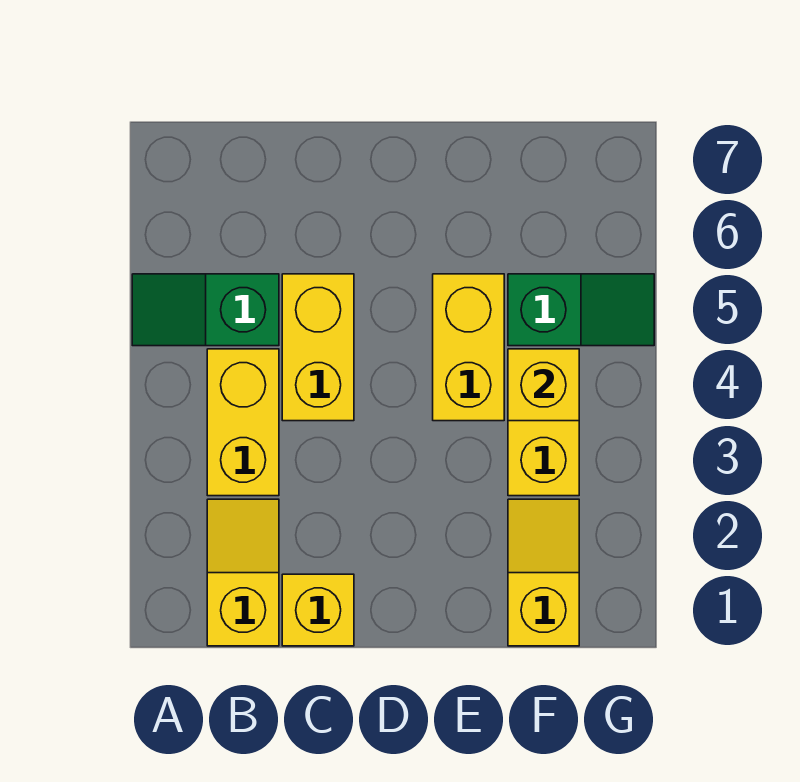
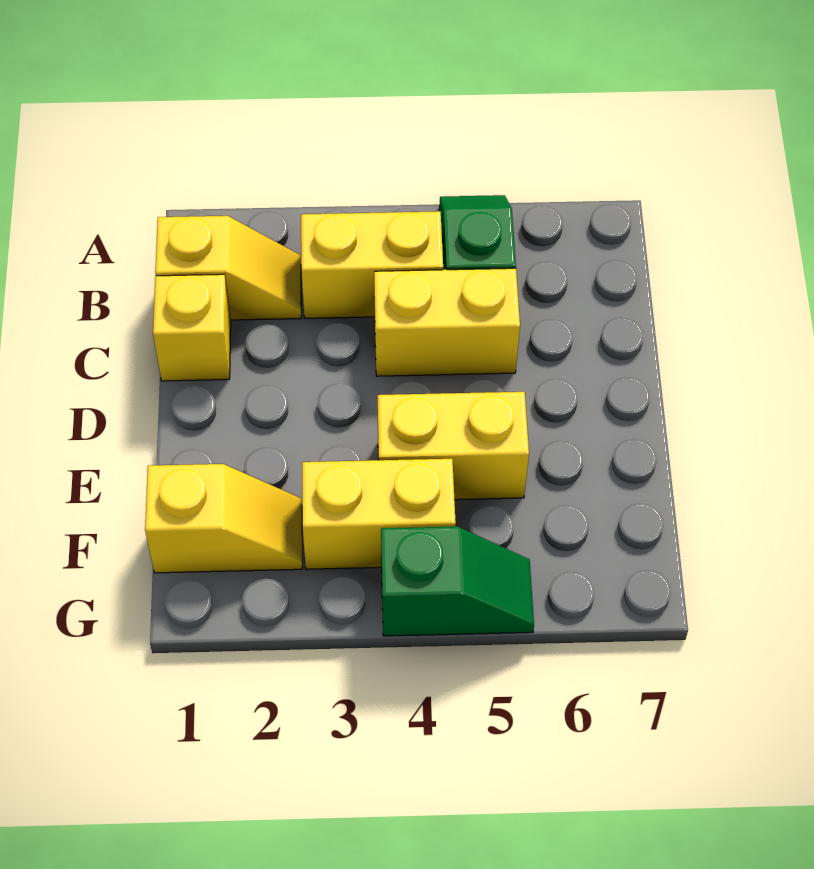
yellow brick F4 level 2 -> none
green slope F5:G5 level 1 top F -> green slope G4:G5 level 1 top 4

